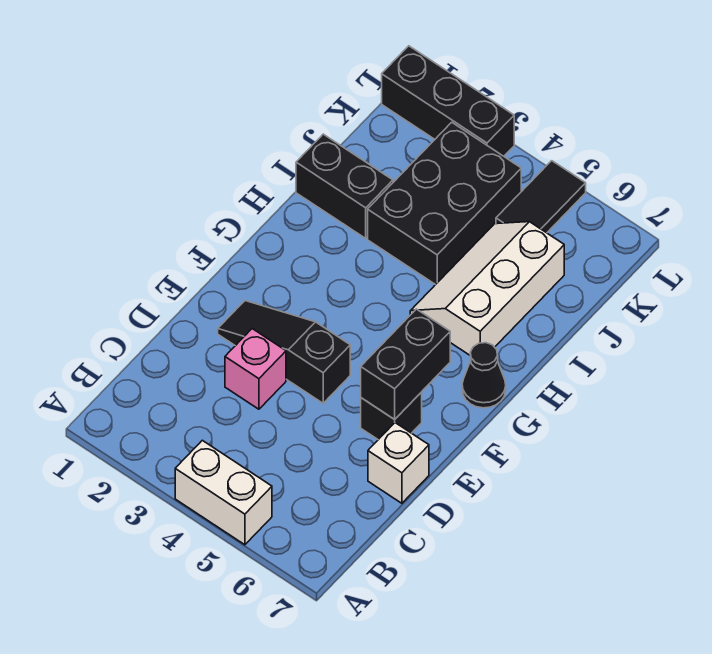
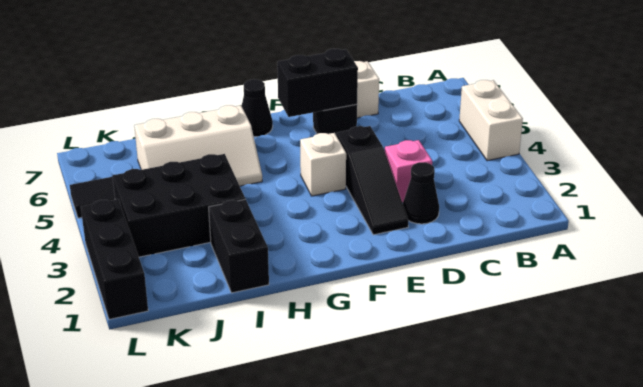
none -> black cone D2 level 1
none -> white brick F4 level 1

